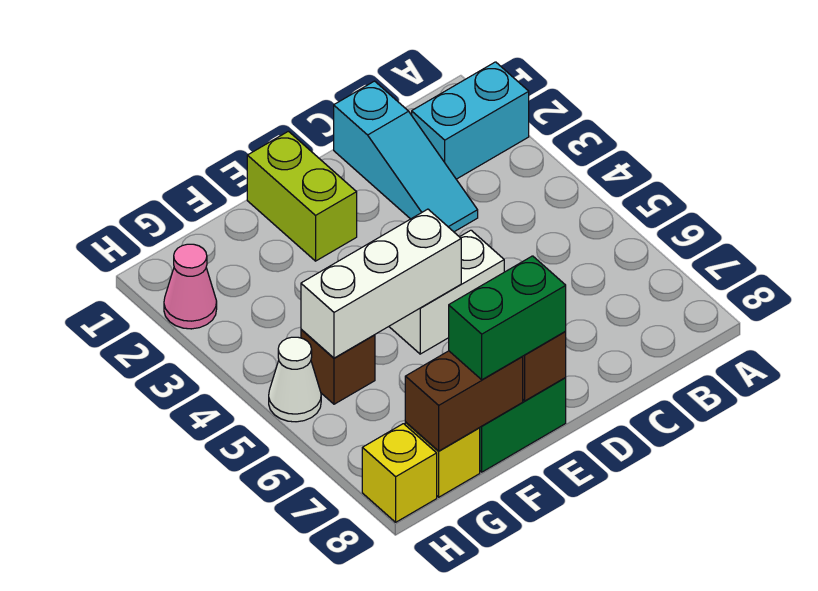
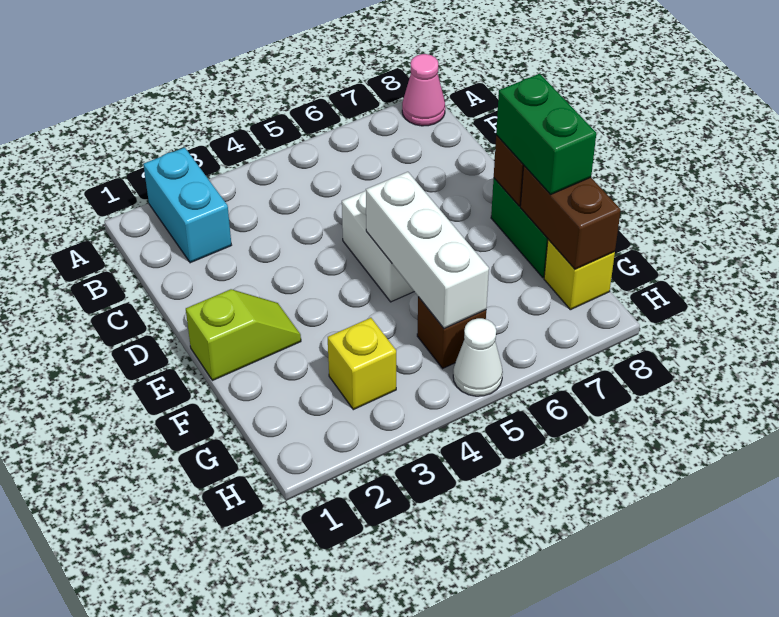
cyan slope C1:C3 level 1 top 1 -> none
lime brick E1:E2 level 1 -> lime slope E1:E2 level 1 top 1
pink cone H2 level 1 -> pink cone A8 level 1
yellow brick H8 level 1 -> yellow brick G3 level 1

